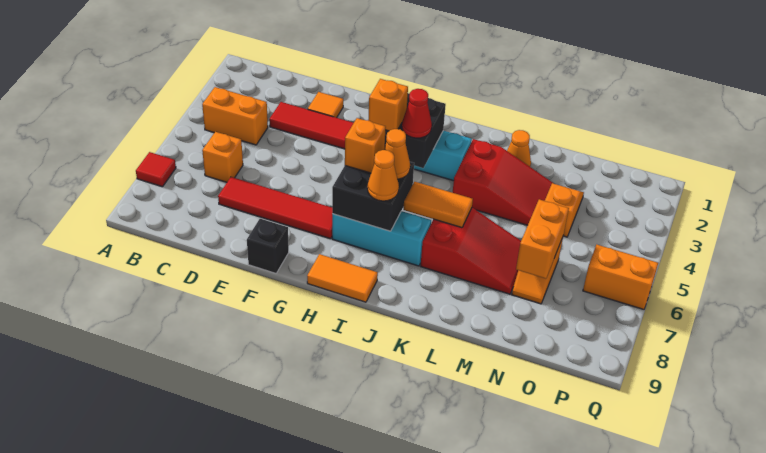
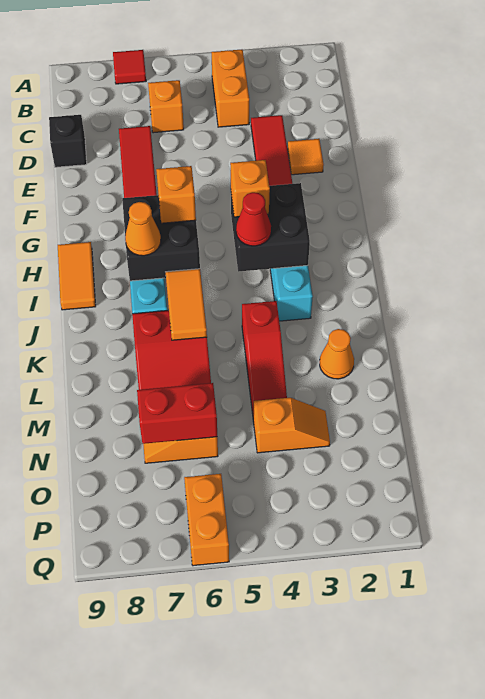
black brick F9 level 1 -> black brick D9 level 1
orange cone I6 level 3 -> none
red slope K3:M4 level 1 top K -> red slope K4:M4 level 1 top K
orange brick N6:N7 level 2 -> red brick N6:N7 level 2

